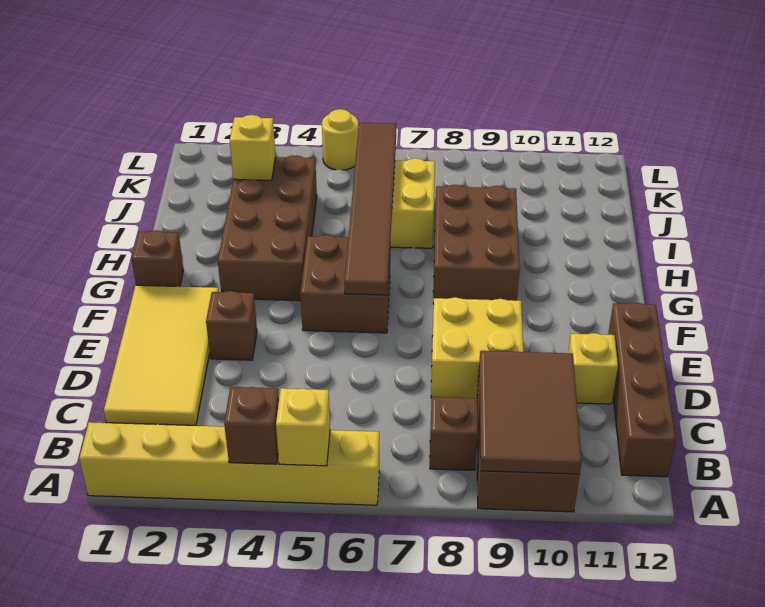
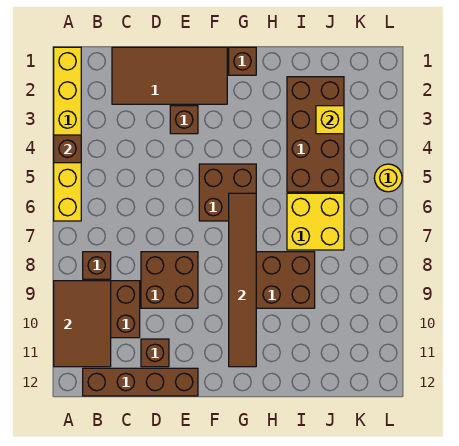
yellow brick A5 level 2 -> none
brown tile A9:C10 level 2 -> brown tile A9:B11 level 2
yellow tile C1:F2 level 1 -> brown tile C1:F2 level 1
yellow brick D8:E9 level 1 -> brown brick D8:E9 level 1
yellow brick D11 level 1 -> brown brick D11 level 1
brown tile F6:K6 level 2 -> brown tile G6:G11 level 2
brown brick G3:J4 level 1 -> brown brick I2:J5 level 1

